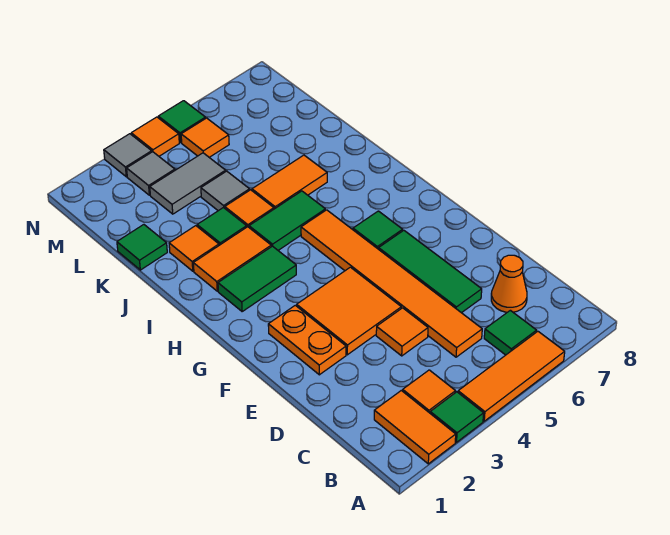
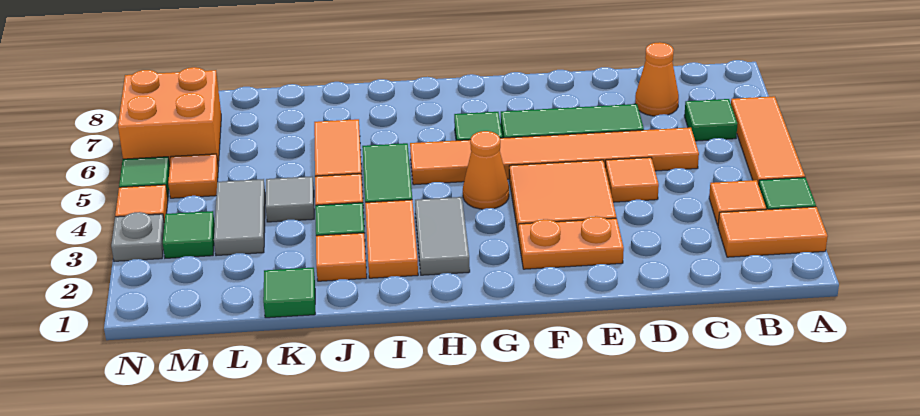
none -> orange cone G4 level 1
green tile H2:H3 level 1 -> grey tile H2:H3 level 1
grey tile M3 level 1 -> green tile M3 level 1
none -> orange brick M6:N7 level 1
grey tile N3 level 1 -> grey plate N3 level 1

